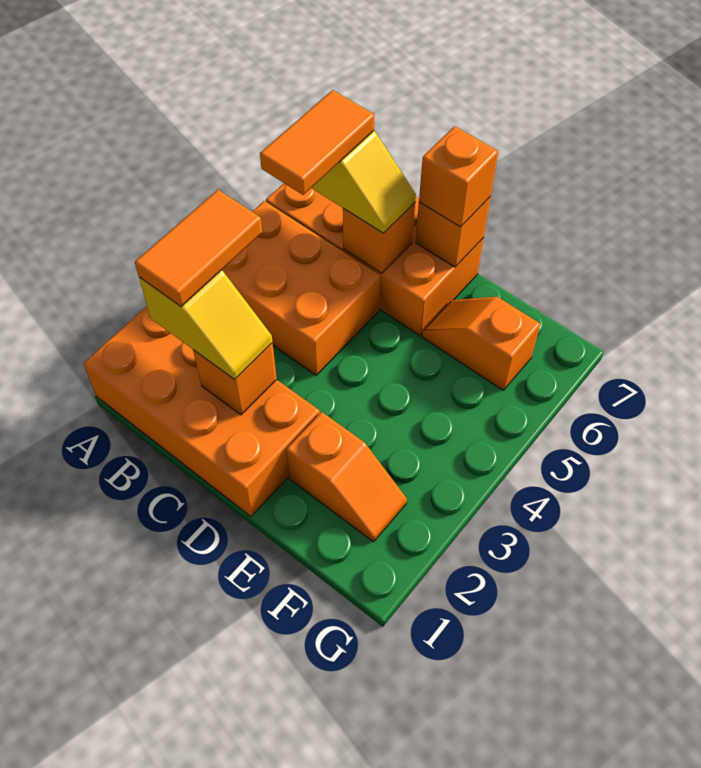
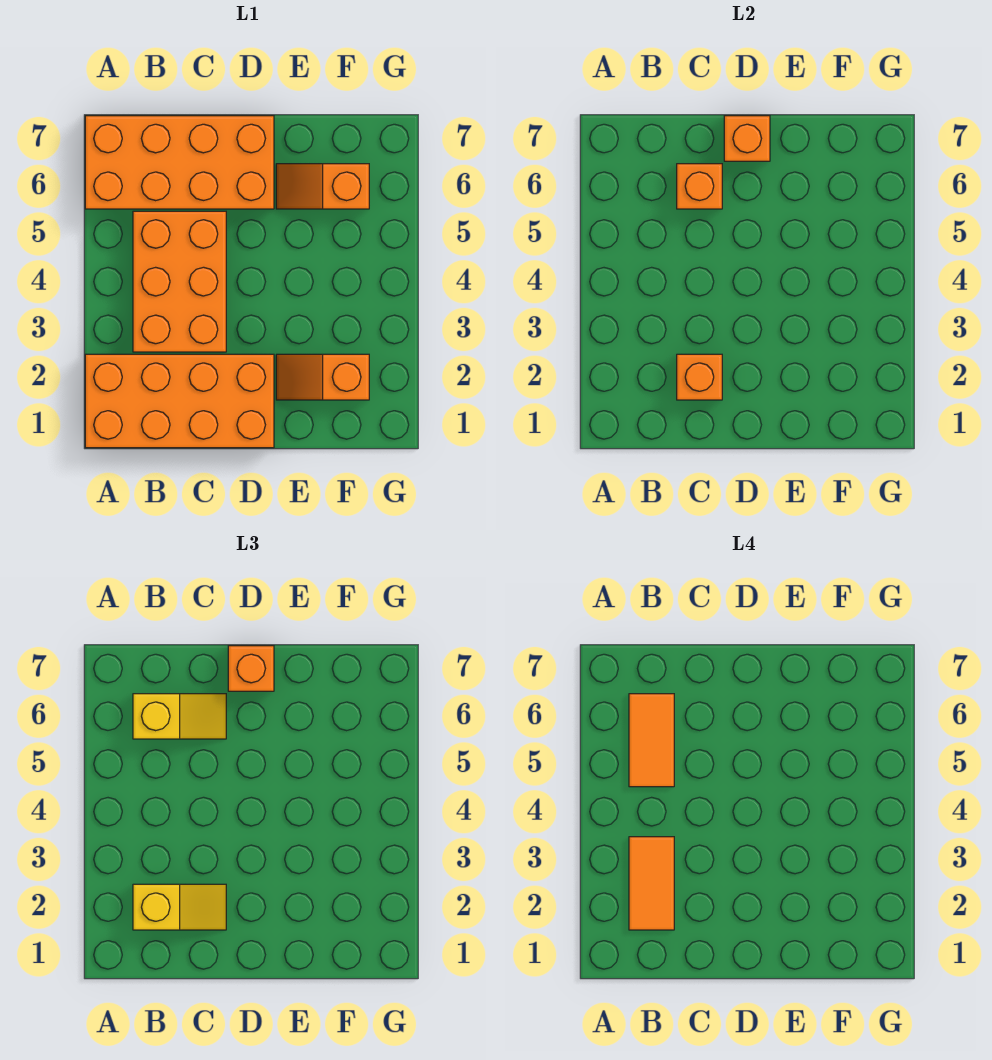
orange brick A4:C5 level 1 -> orange brick B3:C5 level 1
orange slope E2:F2 level 1 top E -> orange slope E2:F2 level 1 top F

